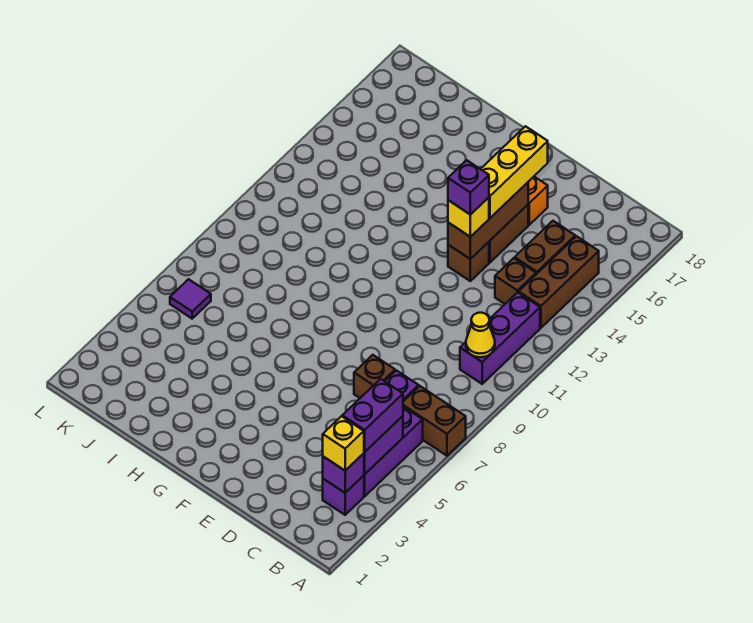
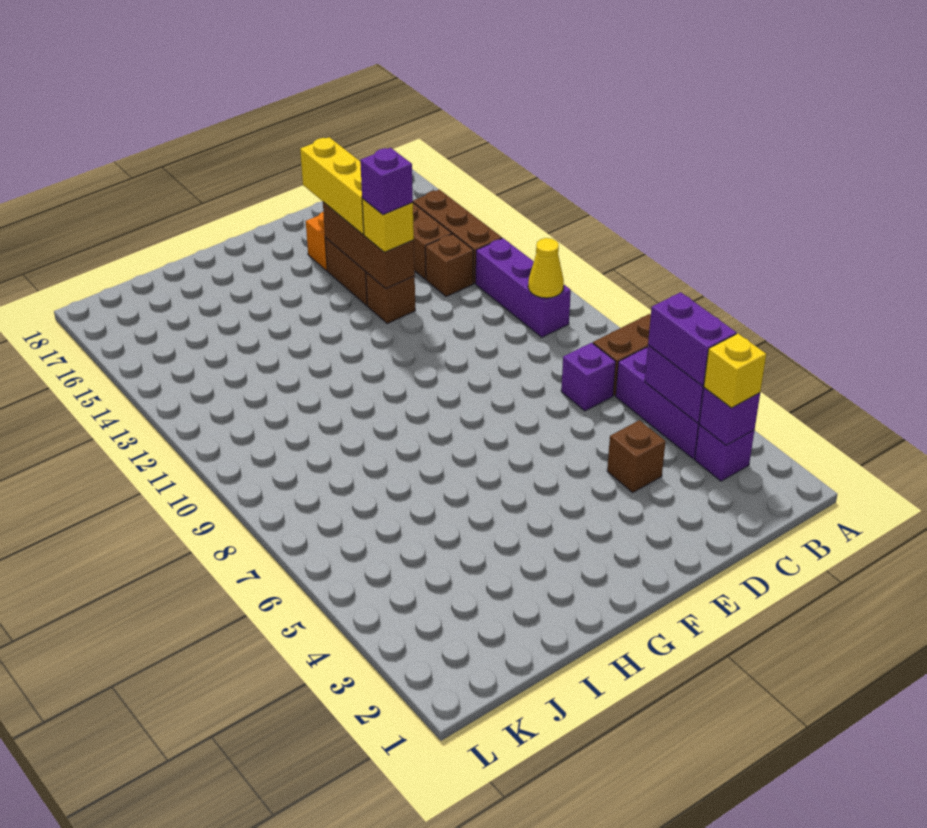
brown brick D7 level 1 -> brown brick D4 level 1
purple tile K6 level 1 -> none

